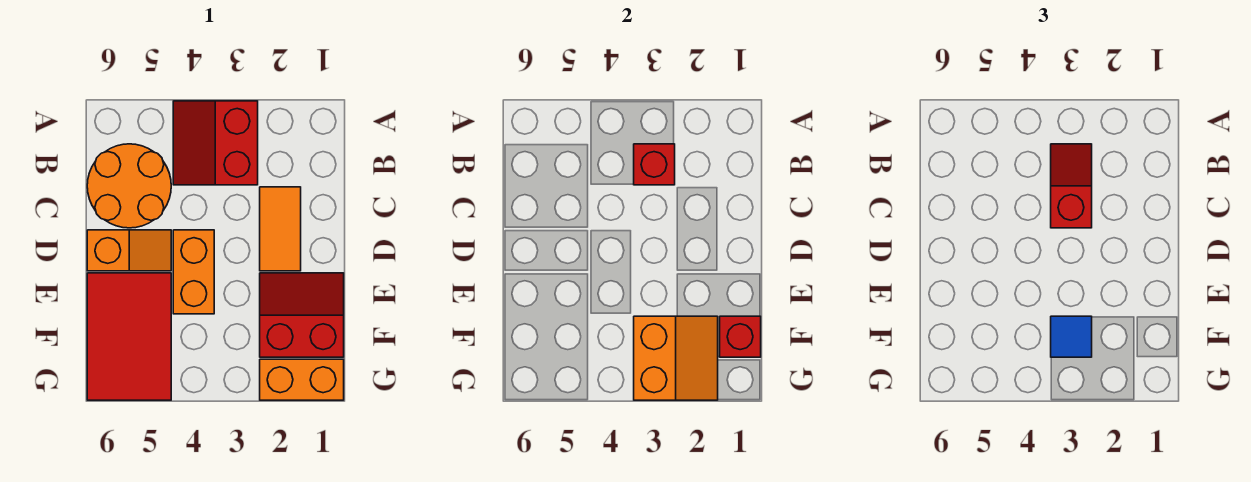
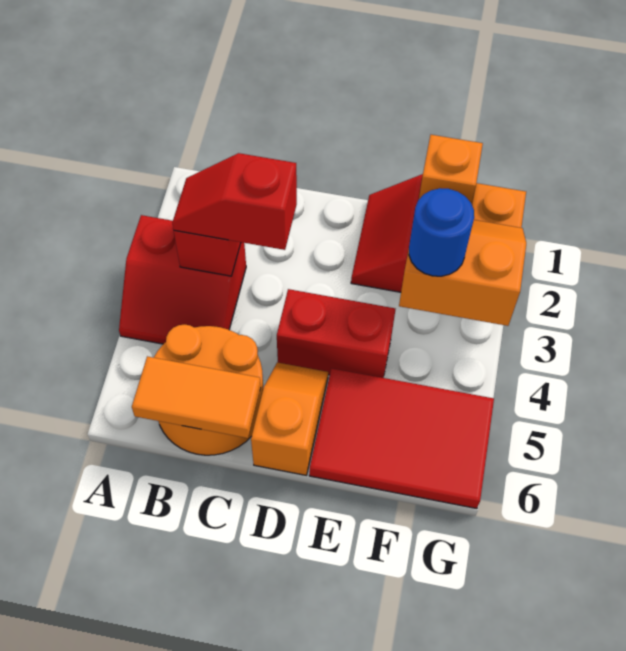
orange tile C2:D2 level 1 -> orange tile B6:C6 level 2
orange brick D4:E4 level 1 -> red brick D4:E4 level 1
red brick F1 level 2 -> orange brick F1 level 2
blue tile F3 level 3 -> blue round brick F3 level 3

